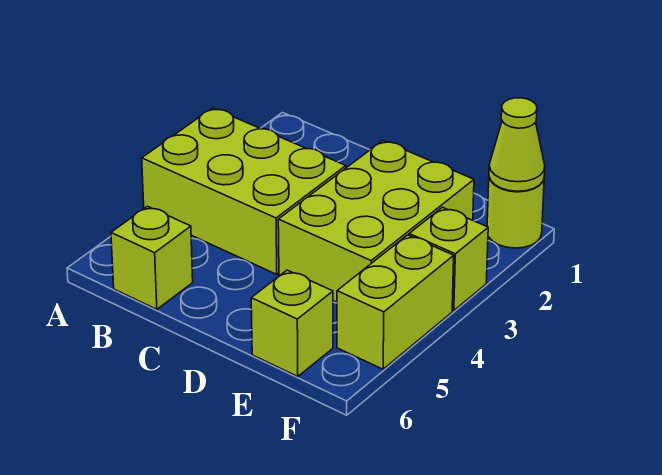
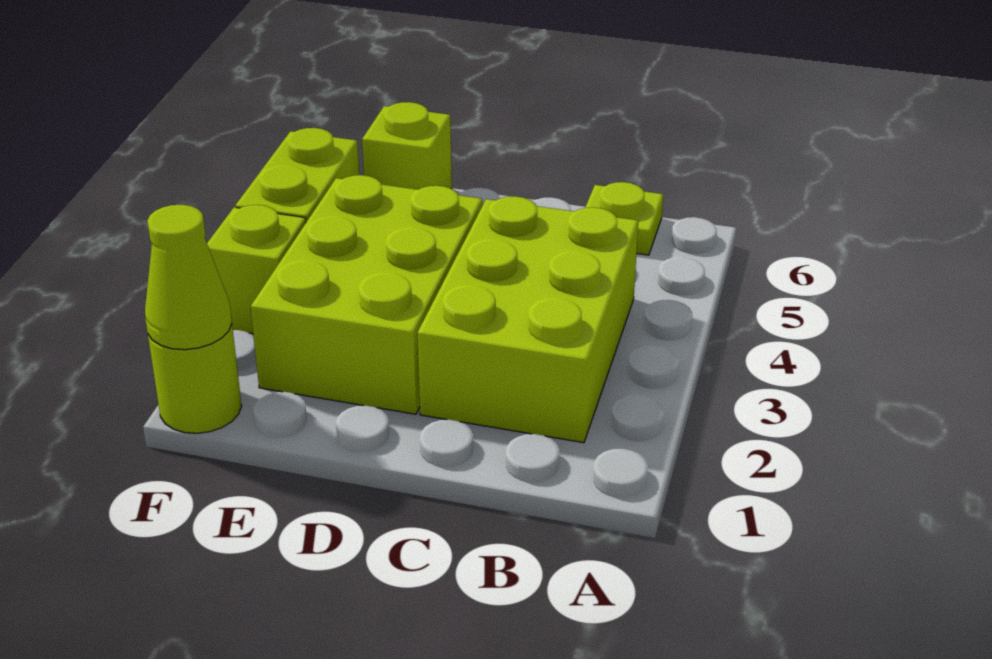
lime brick A3:C4 level 1 -> lime brick B2:C4 level 1
lime brick B6 level 1 -> lime plate B6 level 1

